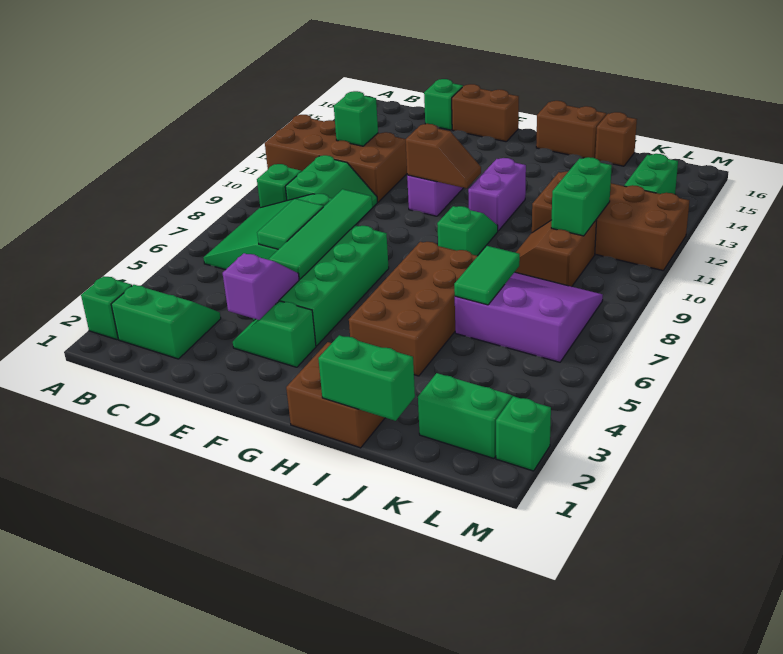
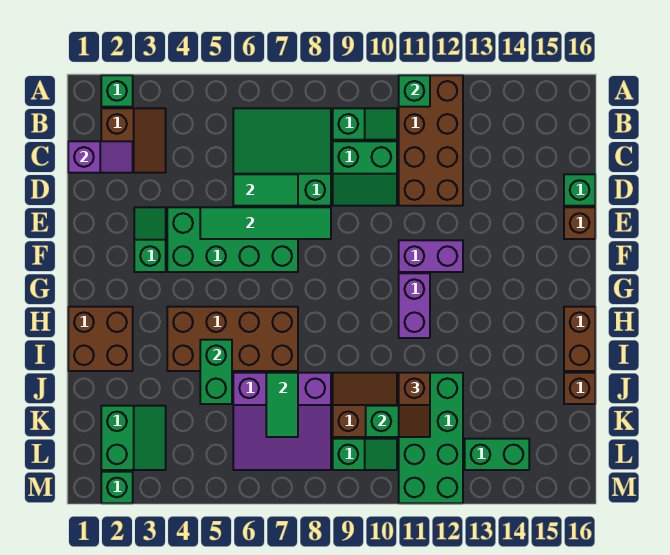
green slope B2:C3 level 1 top 2 -> brown slope B2:C3 level 1 top 2
green brick C12 level 2 -> green brick A11 level 2
purple slope E3:E4 level 2 top 3 -> purple slope C1:C2 level 2 top 1
brown brick E16:F16 level 1 -> brown brick E16 level 1
brown slope F11:G11 level 2 top F -> brown slope J11:K11 level 3 top J
green slope H9:H10 level 1 top 9 -> green slope L9:L10 level 1 top 9
purple brick H11:H12 level 1 -> purple brick G11:H11 level 1
green brick I1:J1 level 2 -> green brick I5:J5 level 2
purple slope J6:L8 level 1 top 6 -> purple slope J6:L8 level 1 top J
green tile J6:J7 level 2 -> green tile J7:K7 level 2
brown brick J11:M12 level 1 -> green brick J11:M12 level 1

